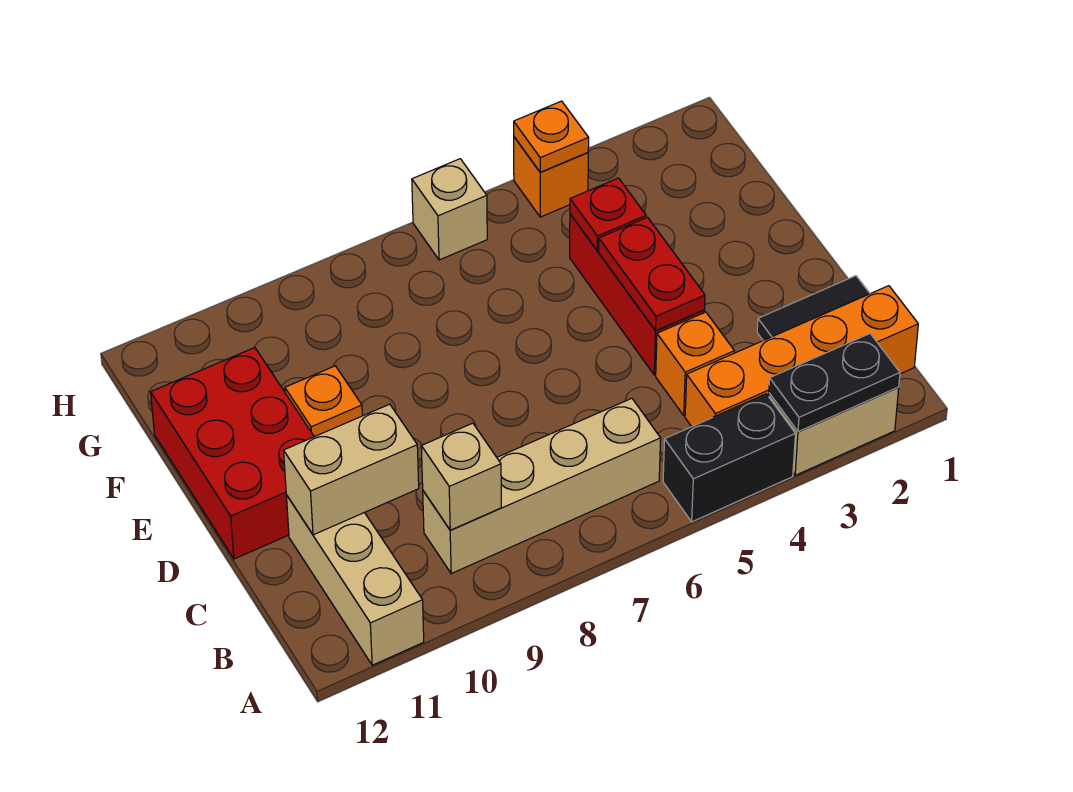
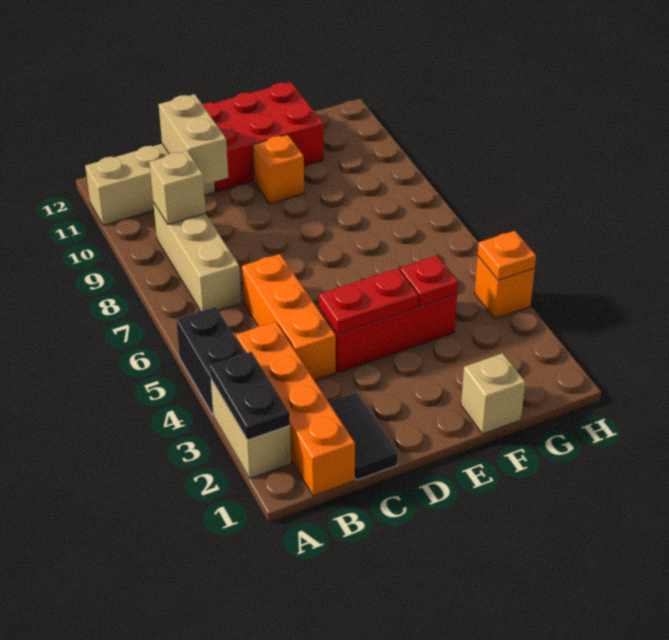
tan brick B6:B9 level 1 -> tan brick B7:B9 level 1
orange brick C4 level 1 -> orange brick C4:C6 level 1
tan brick H6 level 1 -> tan brick F1 level 1

